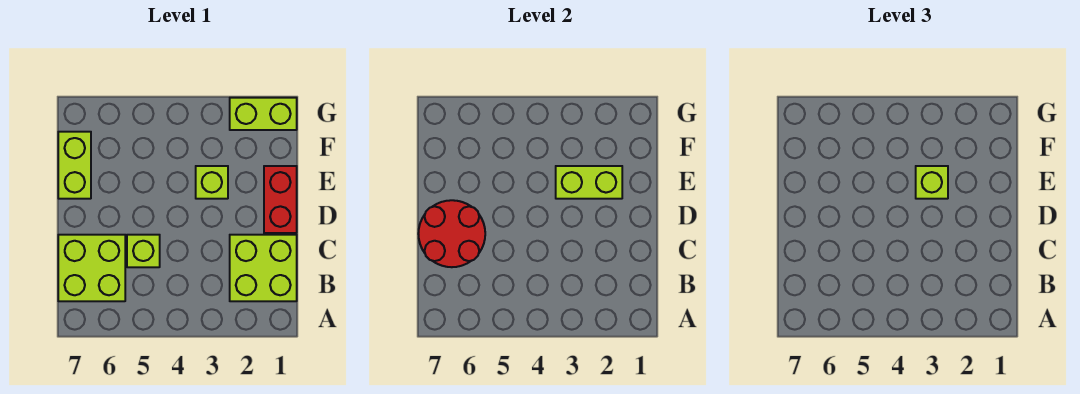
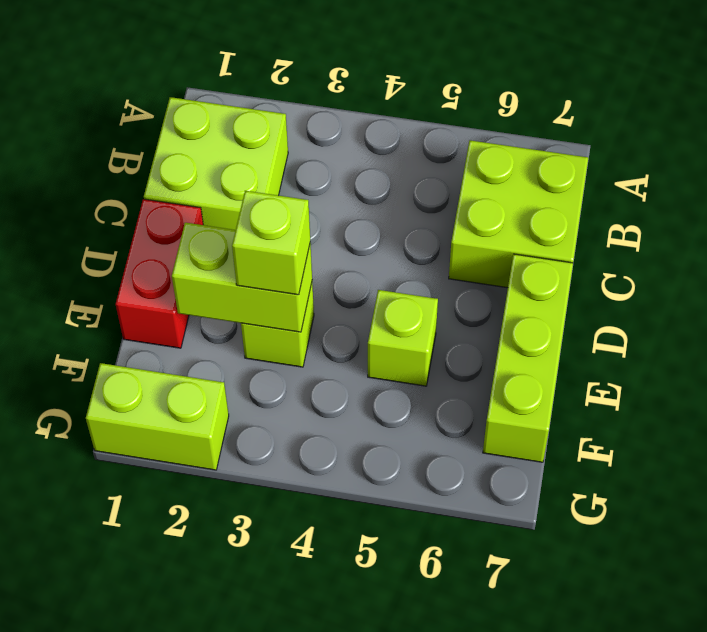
lime brick C5 level 1 -> lime brick E5 level 1
red round brick C6:D7 level 2 -> none
lime brick E7:F7 level 1 -> lime brick D7:F7 level 1

